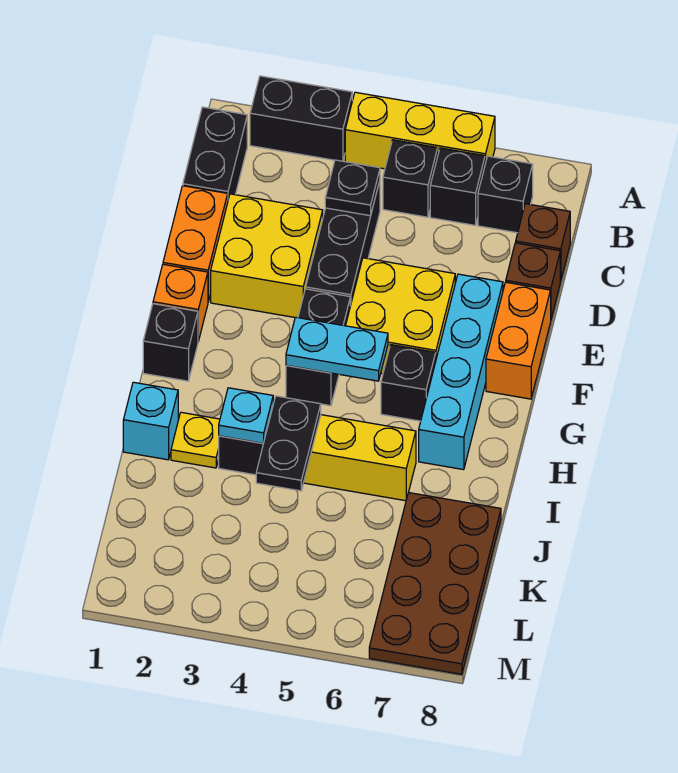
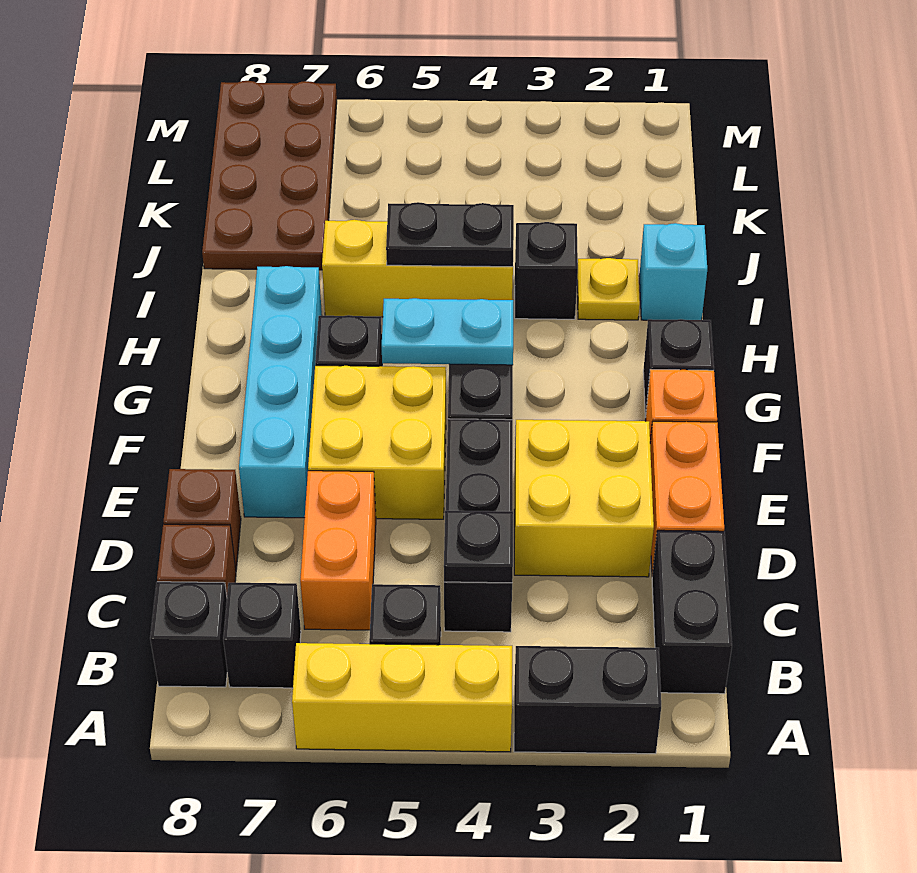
black brick B6 level 1 -> black brick B8 level 1
orange brick E8:F8 level 1 -> orange brick C6:D6 level 1
cyan plate I3 level 2 -> none
black plate I4:J4 level 2 -> black plate I4:I5 level 2

